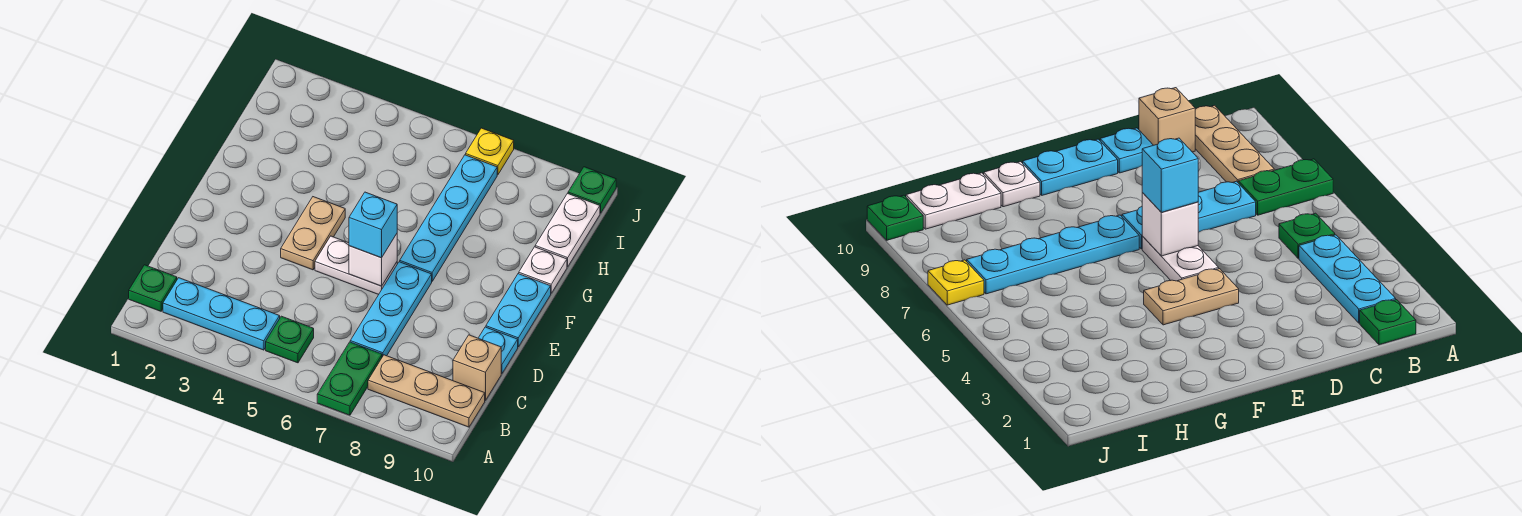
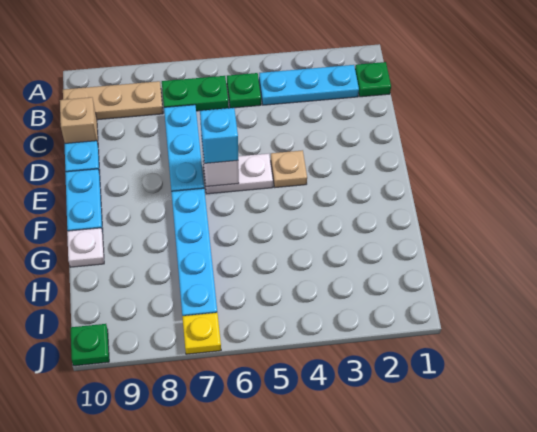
green plate A7:B7 level 1 -> green plate B6:B7 level 1
tan plate E4:F4 level 1 -> tan plate E4 level 1
white plate H10:I10 level 1 -> none

